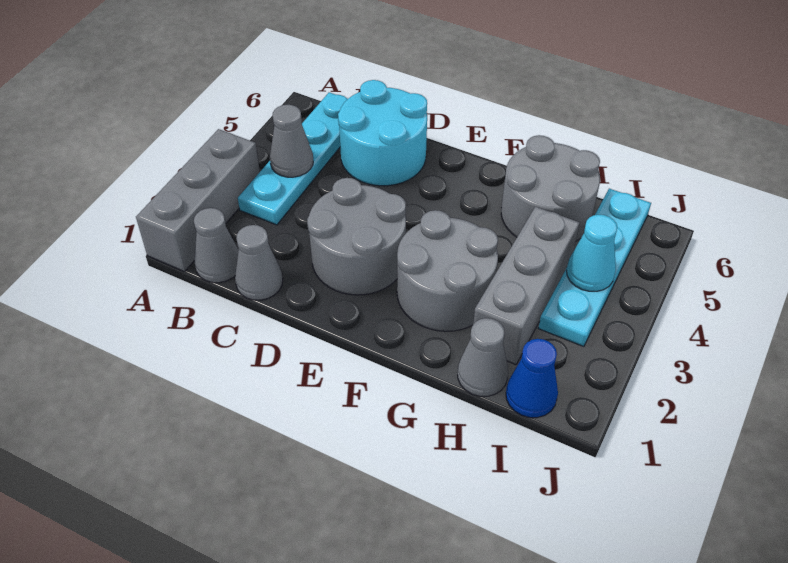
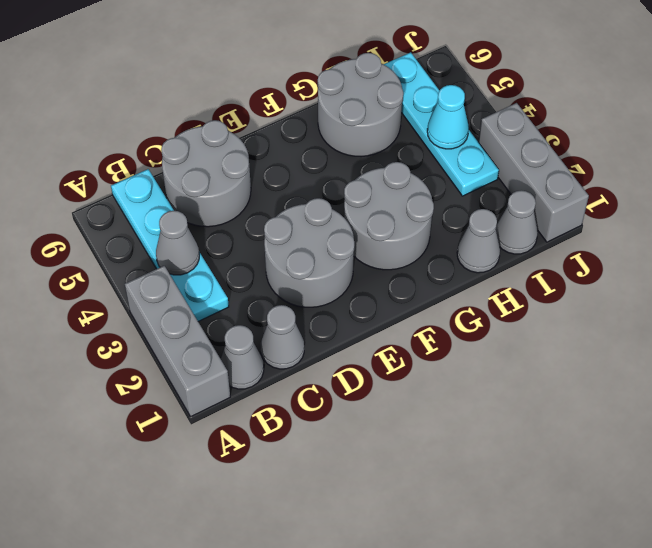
cyan round brick C5:D6 level 1 -> grey round brick C5:D6 level 1
grey brick H2:H4 level 1 -> grey brick J1:J3 level 1
blue cone I1 level 1 -> grey cone I1 level 1

